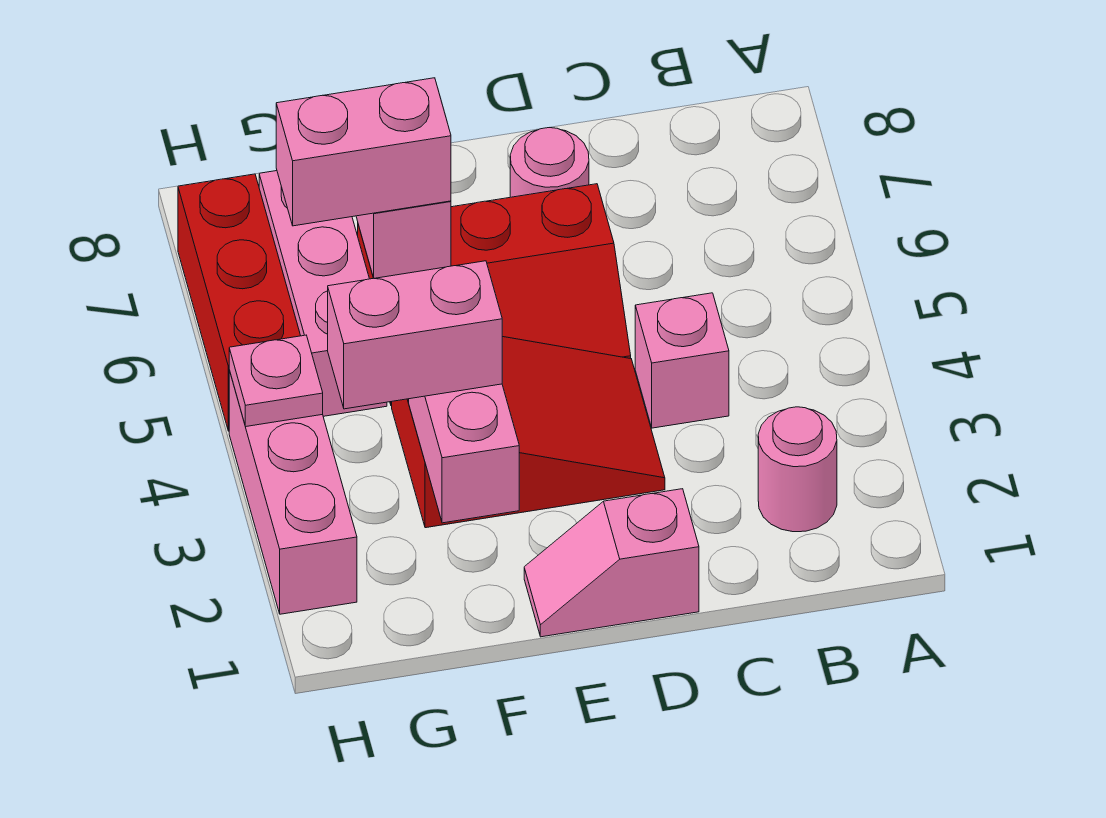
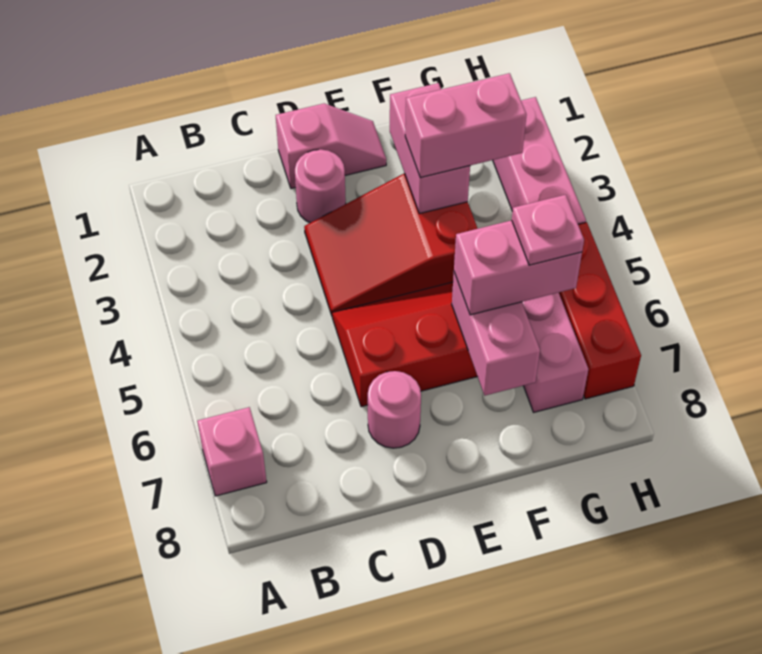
pink round brick B2 level 1 -> pink round brick D2 level 1
pink brick C4 level 1 -> pink brick A7 level 1
pink plate H4 level 2 -> pink plate G6 level 4

